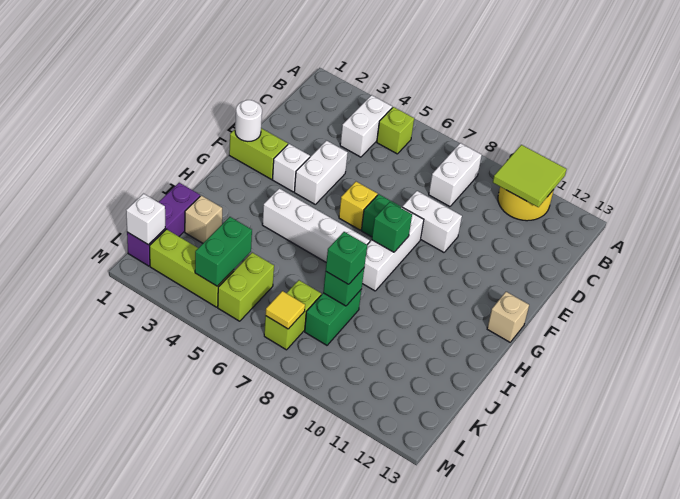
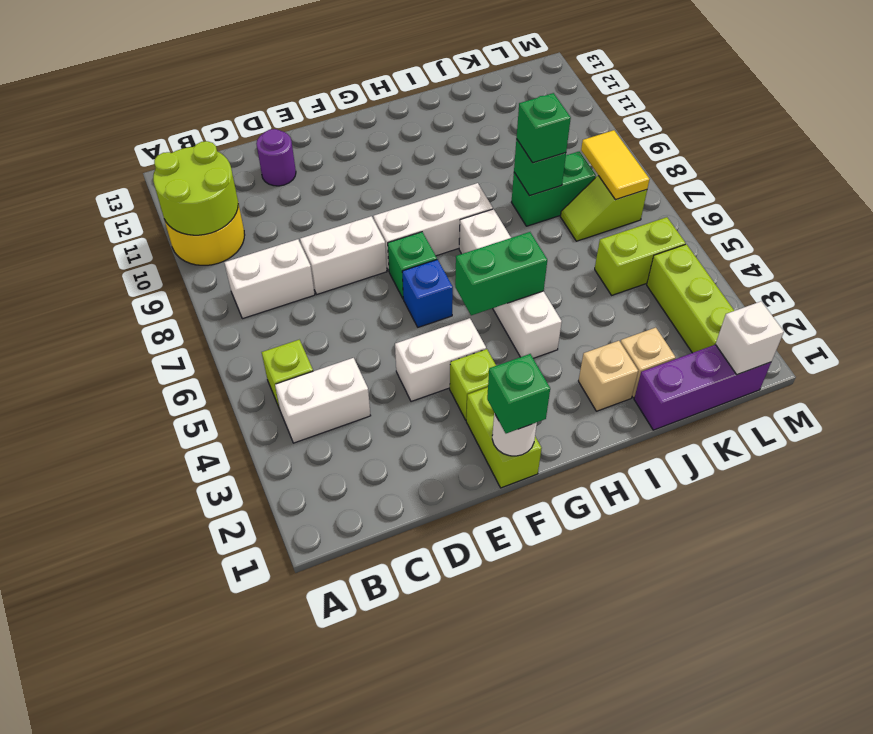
lime tile A10:B11 level 2 -> lime round brick A10:B11 level 2
none -> purple round brick D12 level 1
white brick E8:E9 level 1 -> white brick D8:E8 level 1
white brick F3 level 1 -> lime brick F3 level 1
yellow brick F6 level 1 -> blue brick F6 level 1
green brick G8 level 2 -> green brick F1 level 3
tan brick G13 level 1 -> tan brick I2 level 1
green brick K4:L4 level 2 -> green brick G5:H5 level 2
lime brick K7:L7 level 1 -> lime slope K7:L7 level 1 top L
yellow tile L7 level 2 -> yellow tile L7:L8 level 2

